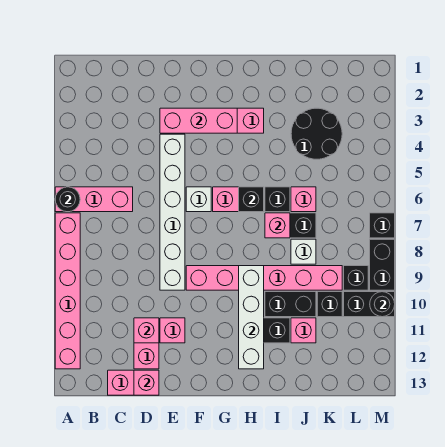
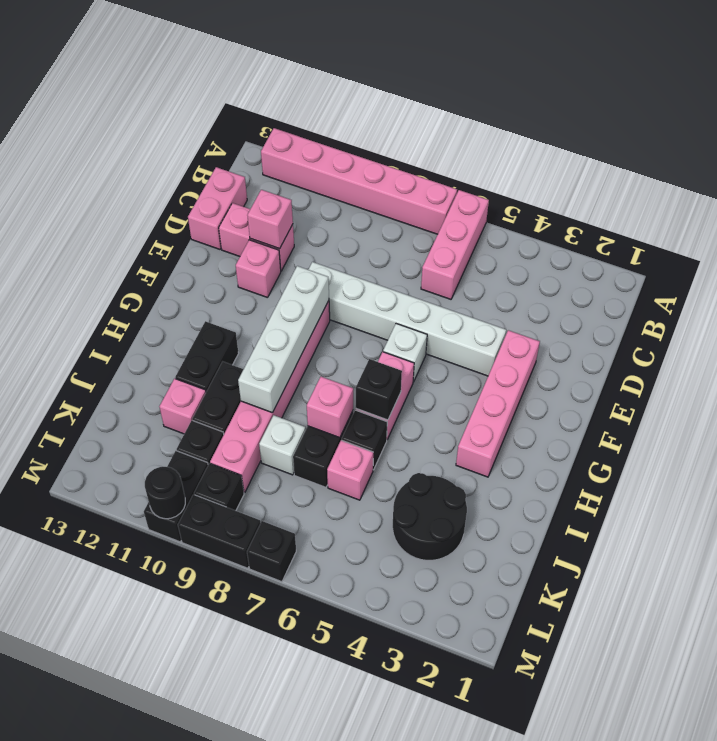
black round brick A6 level 2 -> none
pink brick D13 level 2 -> none
pink brick E3:G3 level 2 -> none
white brick H9:H12 level 2 -> white brick F9:I9 level 2

